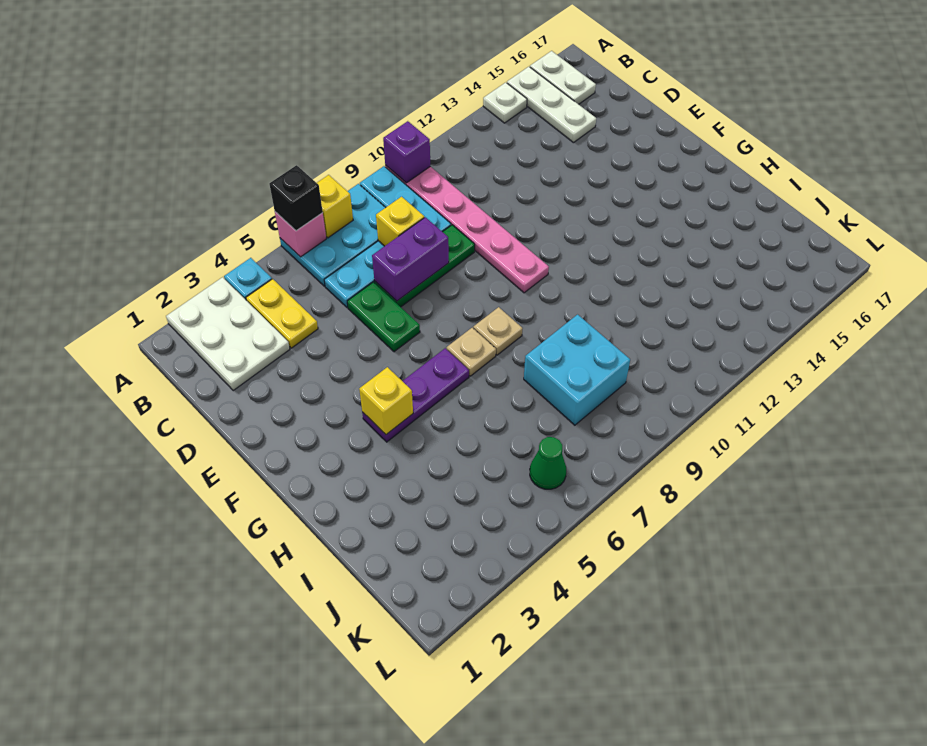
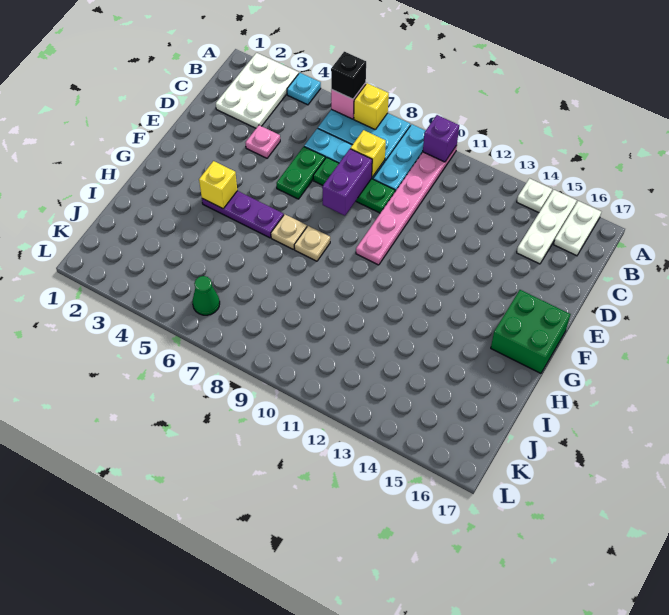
yellow plate B4:C4 level 1 -> none
none -> pink plate D4 level 1
purple brick D7:D8 level 2 -> purple brick D8:E8 level 2
none -> green brick F16:G17 level 1
cyan brick I8:J9 level 1 -> none

